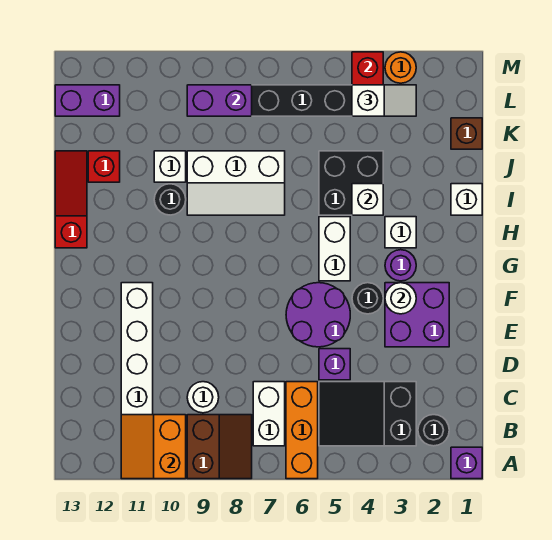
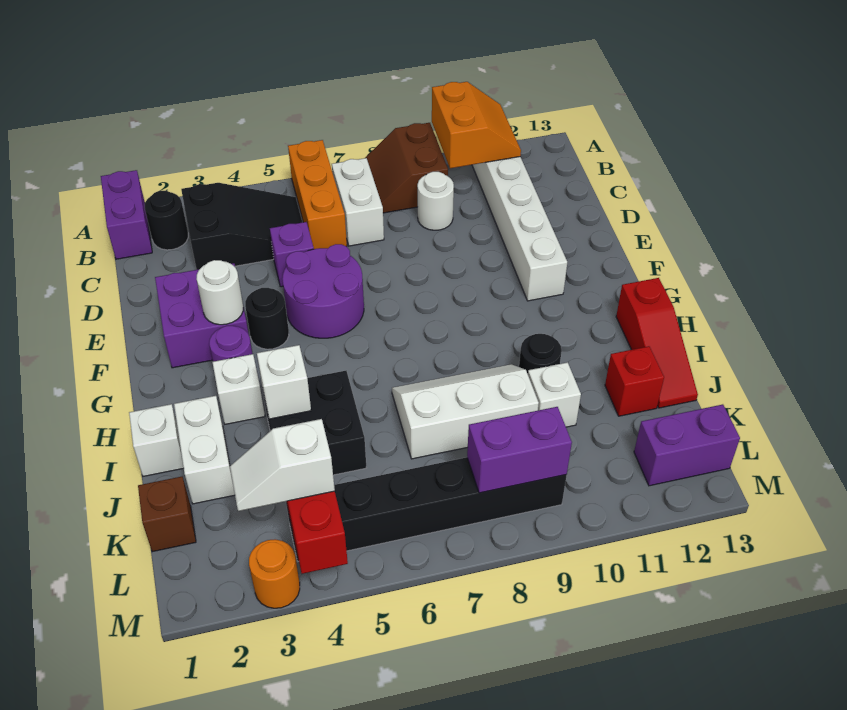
purple brick A1 level 1 -> purple brick A1:B1 level 1
white brick G5:H5 level 1 -> white brick I2:J2 level 1

